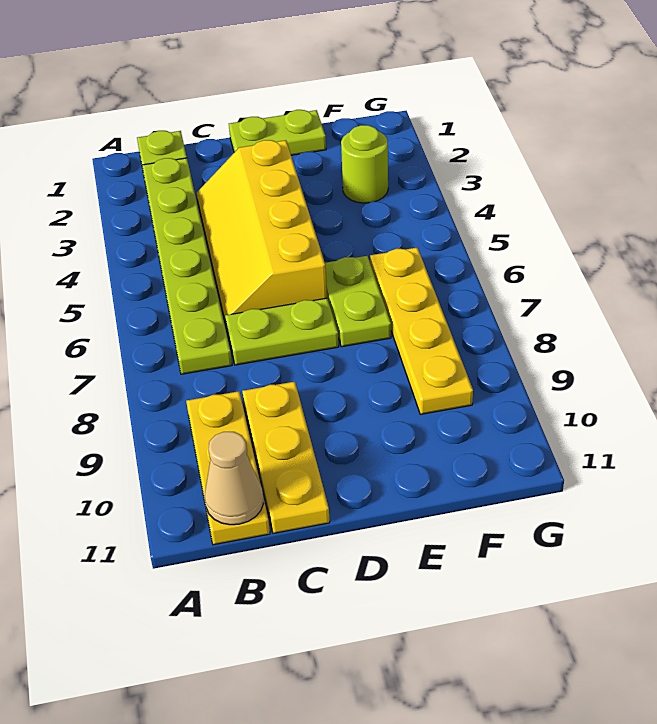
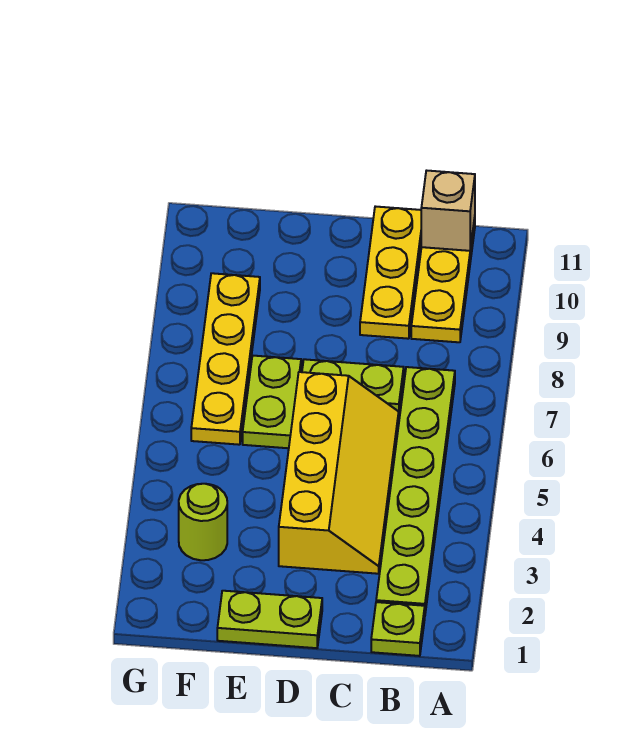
tan cone B11 level 2 -> tan brick B11 level 2

